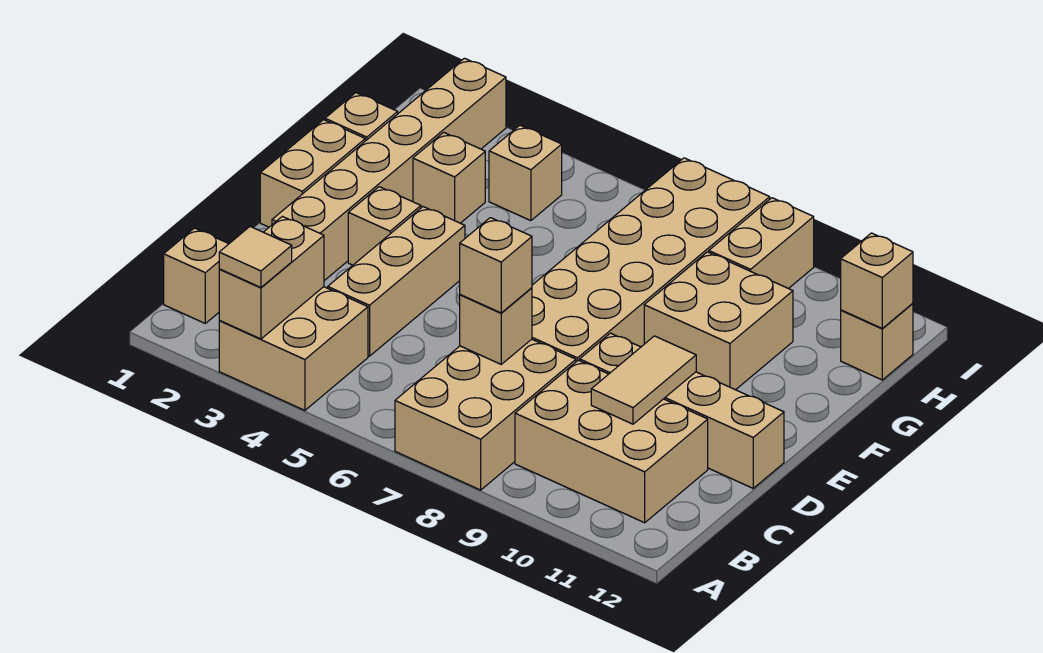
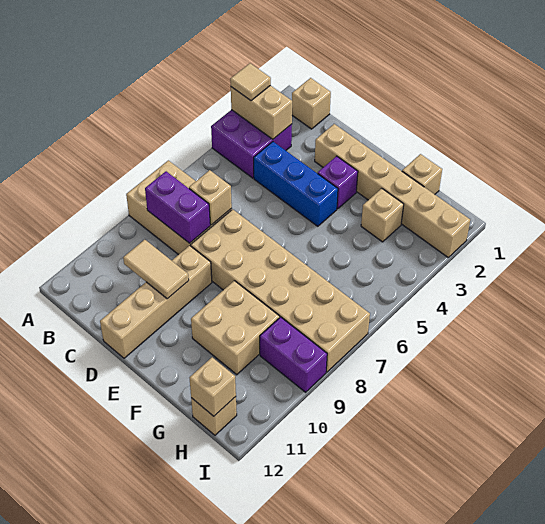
tan brick A3:B4 level 1 -> purple brick A3:B4 level 1
none -> purple brick B8:C8 level 2
tan brick B9:C11 level 1 -> none
tan brick C4:E4 level 1 -> blue brick C4:E4 level 1
tan brick C7 level 3 -> none
tan brick E1:F1 level 1 -> none
tan brick E3 level 1 -> purple brick E3 level 1
tan brick H4 level 1 -> none
tan brick H9:I9 level 1 -> purple brick H9:I9 level 1

